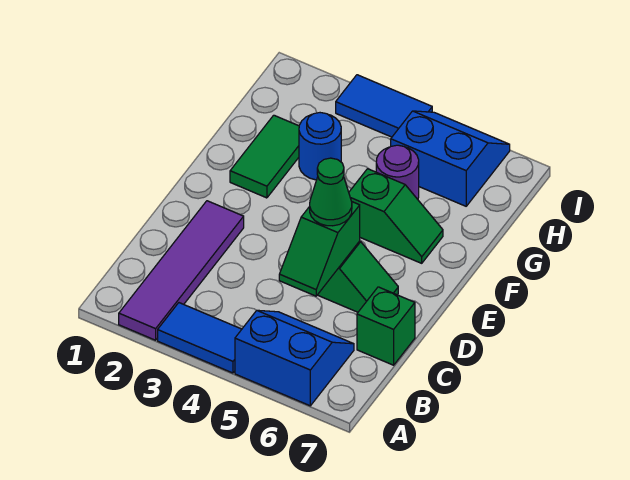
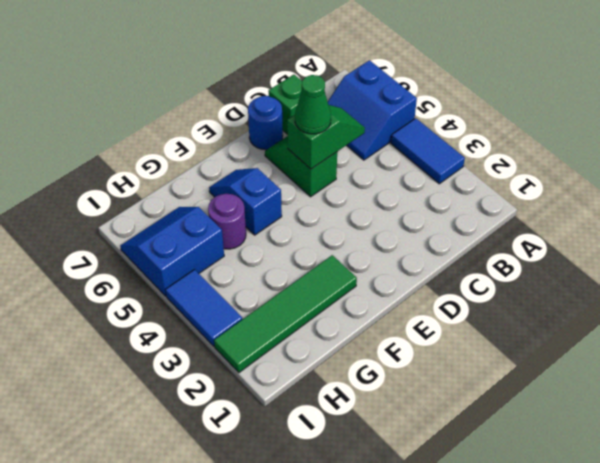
purple tile A2:D2 level 1 -> none
green tile F2:G2 level 1 -> green tile F2:I2 level 1
green slope F5:F6 level 1 top 5 -> blue slope F5:F6 level 1 top 5
blue round brick G3 level 1 -> blue round brick D7 level 1
blue slope H5:I6 level 1 top H -> blue slope H5:I6 level 1 top 5

